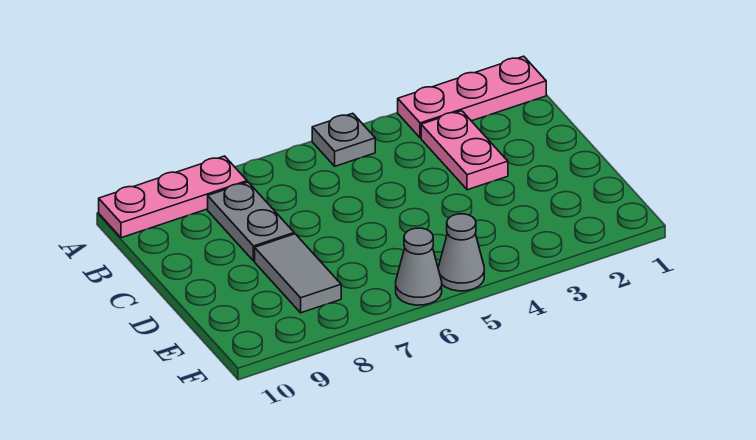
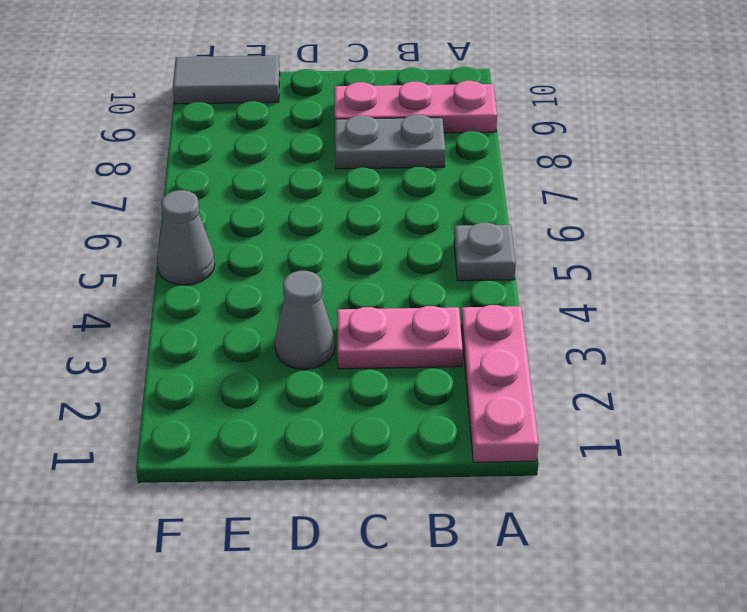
pink plate A8:A10 level 1 -> pink plate A9:C9 level 1
grey tile D8:E8 level 1 -> grey tile E10:F10 level 1
grey cone F6 level 1 -> grey cone D3 level 1

